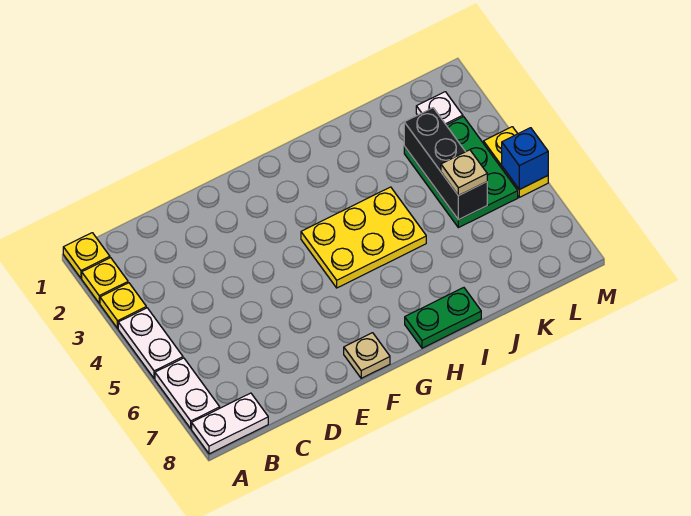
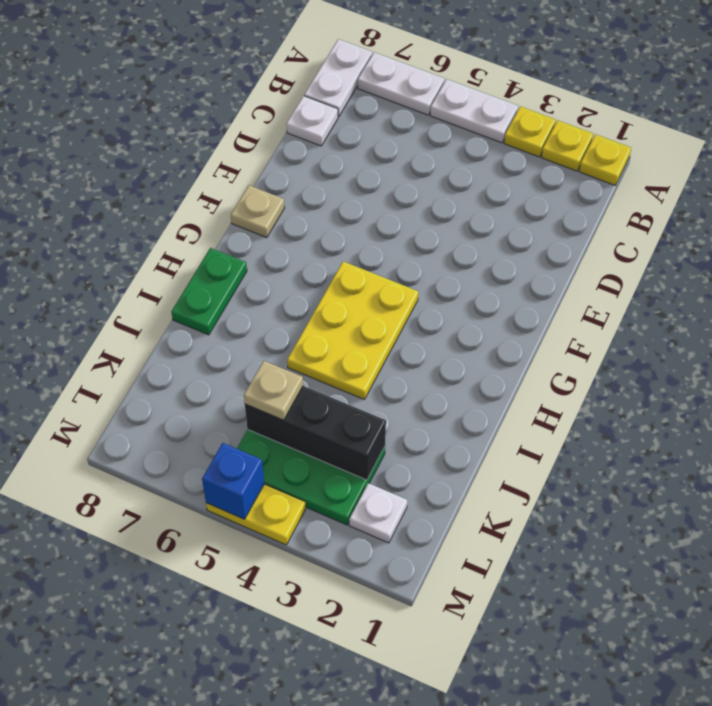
none -> white plate C8 level 1

